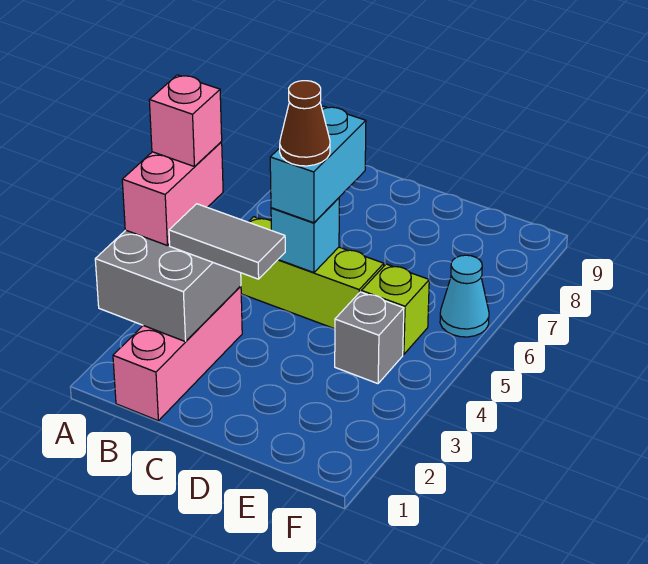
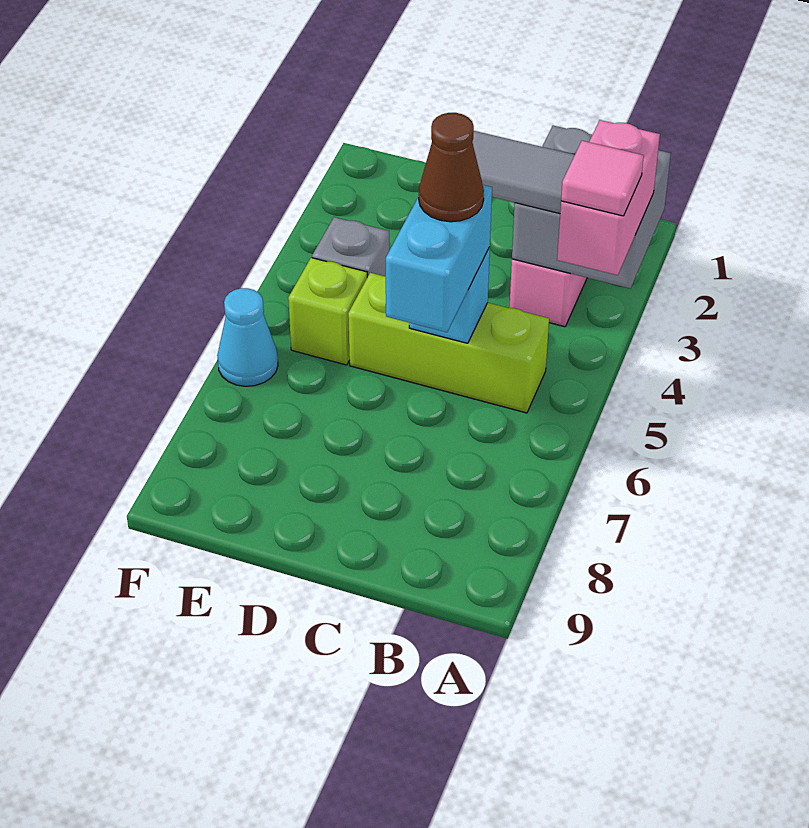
pink brick A4 level 4 -> pink tile A4 level 4

